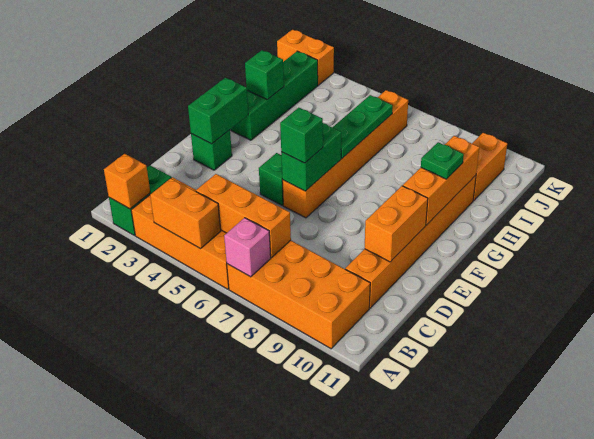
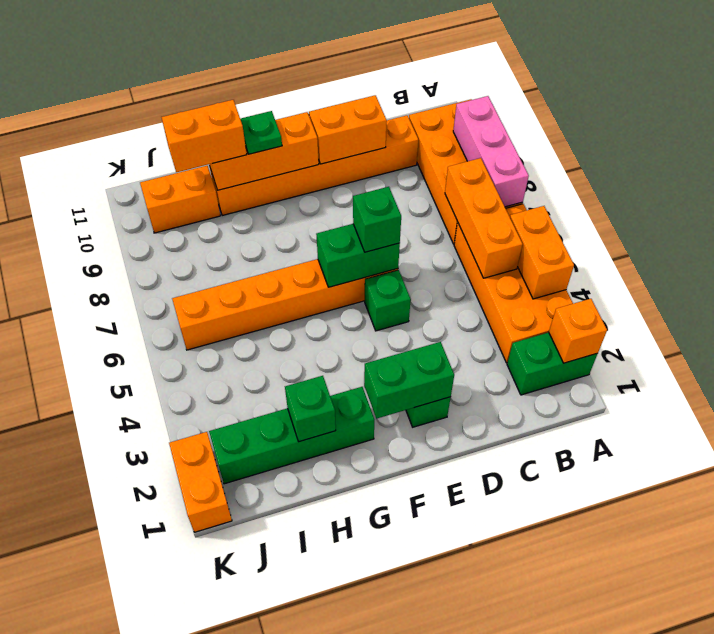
pink brick A7 level 2 -> pink brick A7:A9 level 2
green plate G6:I6 level 2 -> none
none -> orange brick H10:I10 level 3

